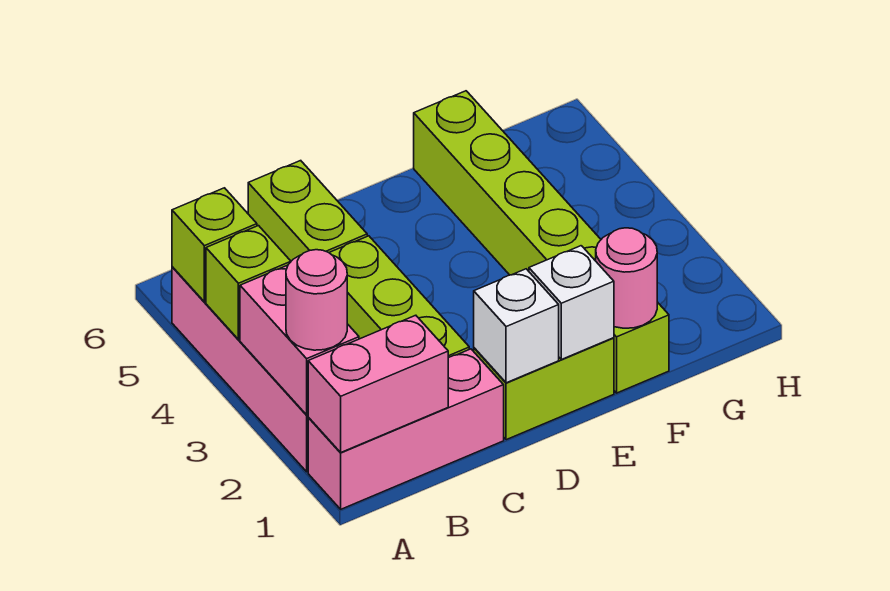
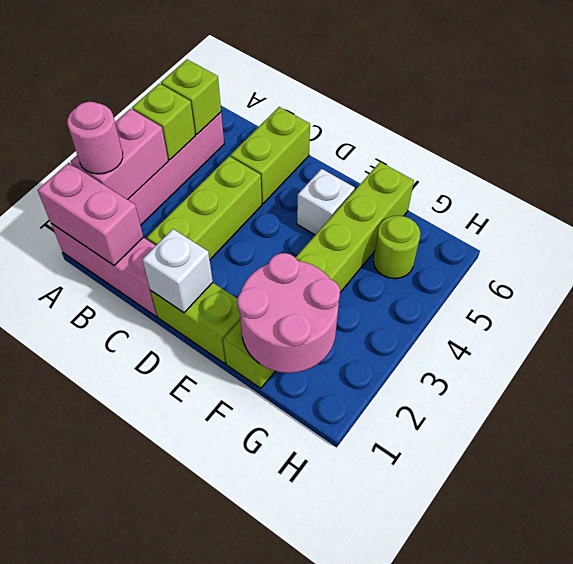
white brick E1 level 2 -> white brick E5 level 1
pink round brick F1 level 2 -> pink round brick F1:G2 level 2
none -> lime round brick G5 level 1

